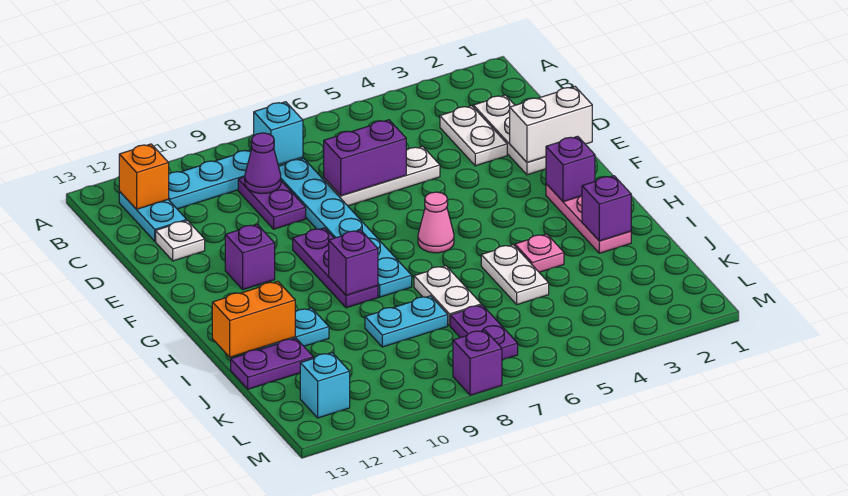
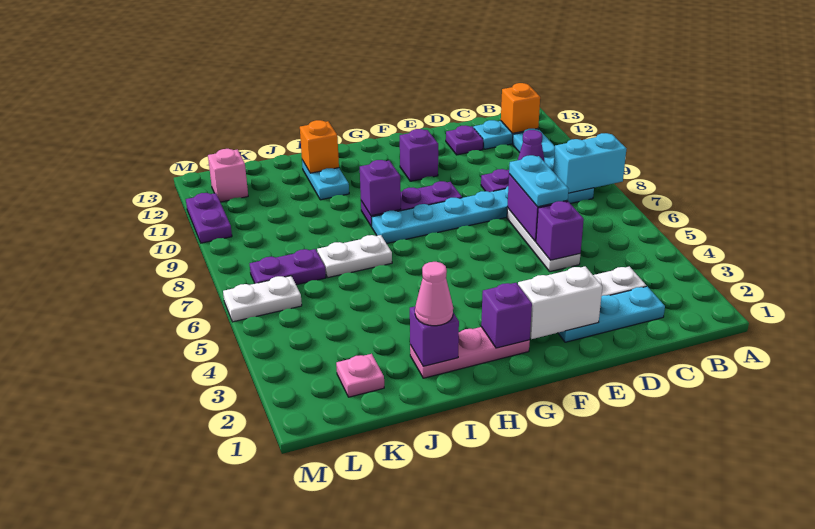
cyan brick B8 level 2 -> cyan brick A8:B8 level 2
white plate C2:E2 level 1 -> cyan plate C2:E2 level 1
white plate D12 level 1 -> purple plate D12 level 1
white brick E1:E2 level 2 -> white brick E2:F2 level 2
pink cone G6 level 1 -> pink cone I2 level 3
pink plate I4 level 1 -> pink plate K2 level 1
white plate I5:J5 level 1 -> white plate L6:M6 level 1
orange brick I12:I13 level 2 -> orange brick I12 level 2
cyan plate J8:J9 level 1 -> cyan plate D6:D7 level 3
purple plate J12:J13 level 1 -> purple plate M10:M11 level 1
cyan brick L12 level 1 -> pink brick L12 level 1
purple brick M8 level 1 -> purple brick D5 level 2

